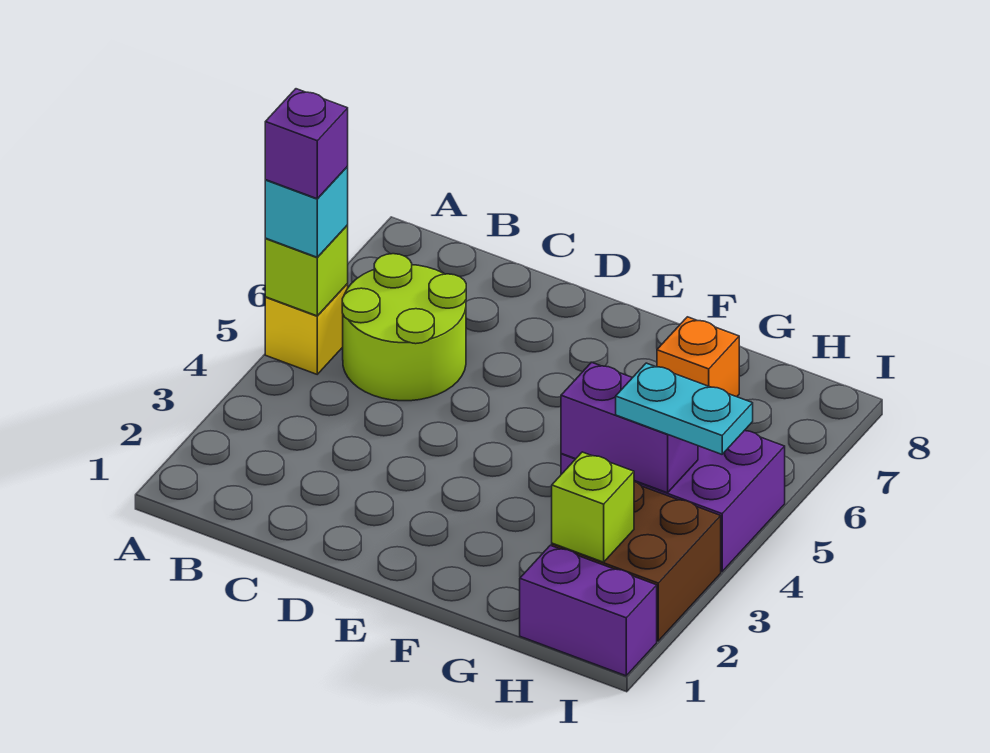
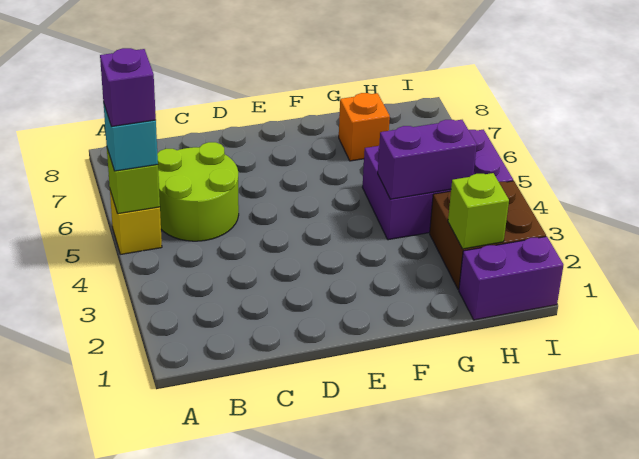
cyan plate H4:I4 level 3 -> none

